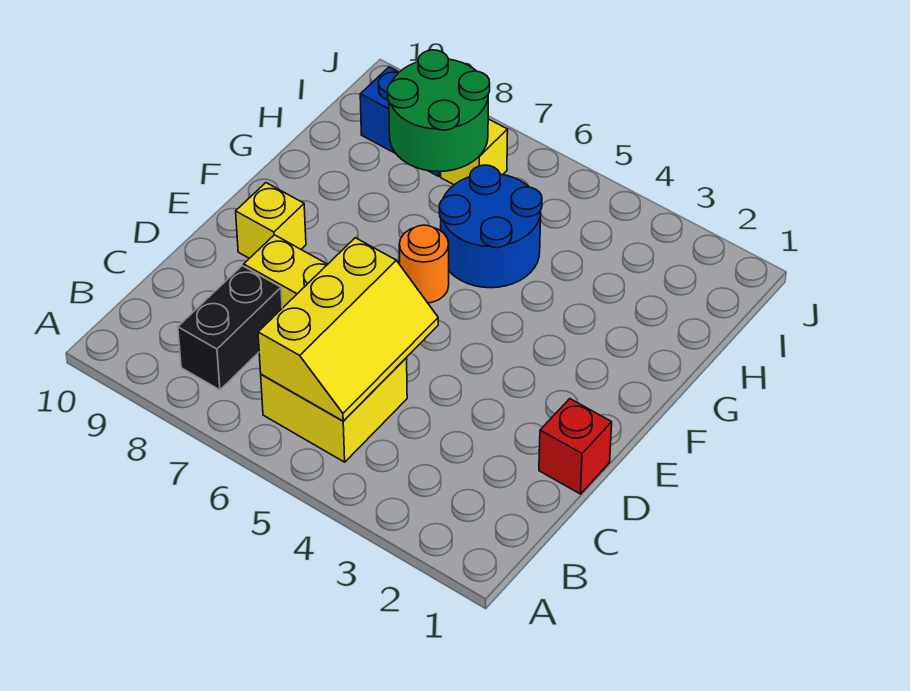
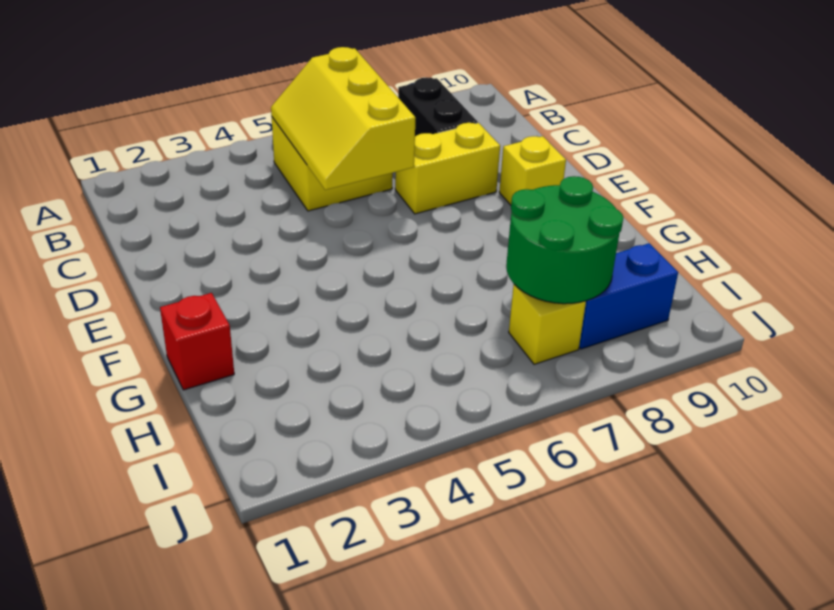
red brick D1 level 1 -> red brick G1 level 1
orange round brick F6 level 1 -> none
blue round brick G5:H6 level 1 -> none

